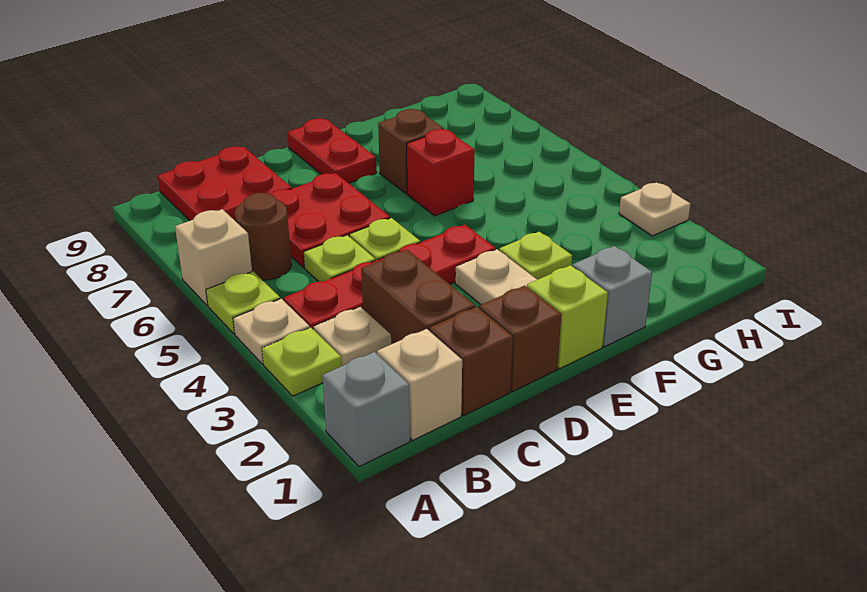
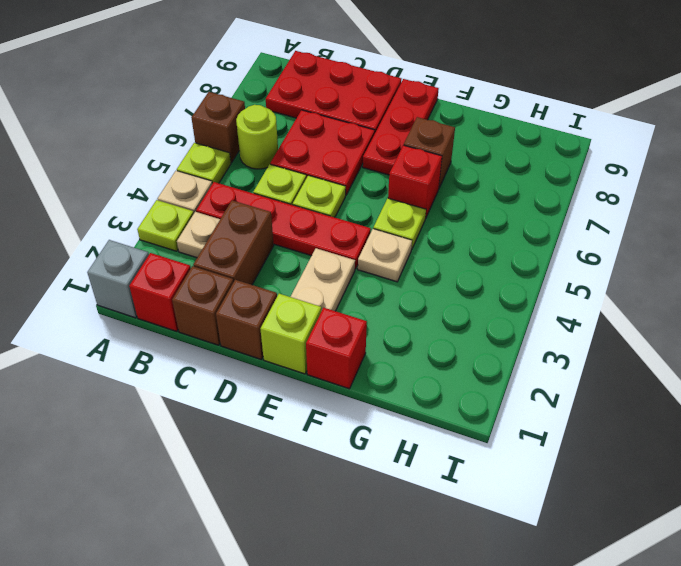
tan brick A6 level 1 -> brown brick A6 level 1
tan brick B1 level 1 -> red brick B1 level 1
brown round brick B6 level 1 -> lime round brick B6 level 1
red plate B8:C9 level 1 -> red plate B8:D9 level 1
red plate E8:E9 level 1 -> red plate E7:E9 level 1
grey brick F1 level 1 -> red brick F1 level 1
lime plate F3 level 1 -> lime plate F5 level 1
tan plate I3 level 1 -> tan plate F4 level 1

